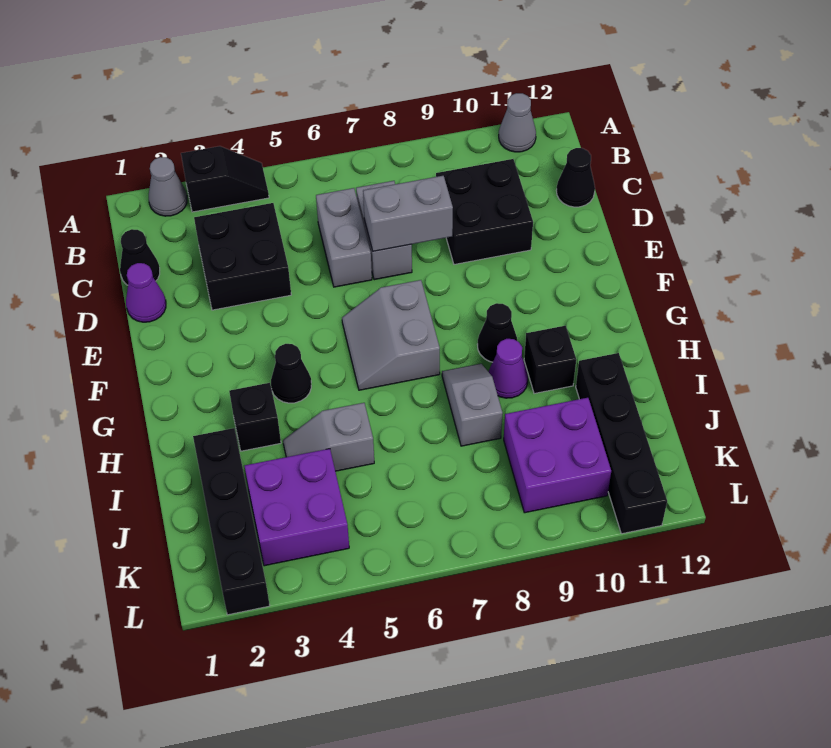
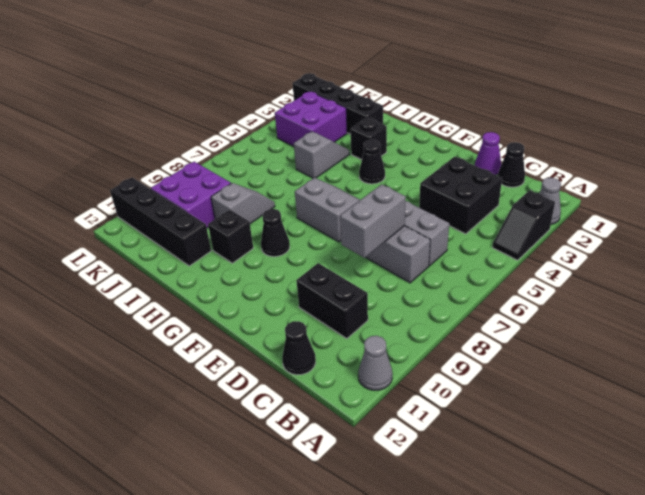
black brick C9:D10 level 1 -> black brick C10:D10 level 1
grey slope H8:I8 level 1 top I -> grey slope I8:I9 level 1 top 9
purple cone H9 level 1 -> none

